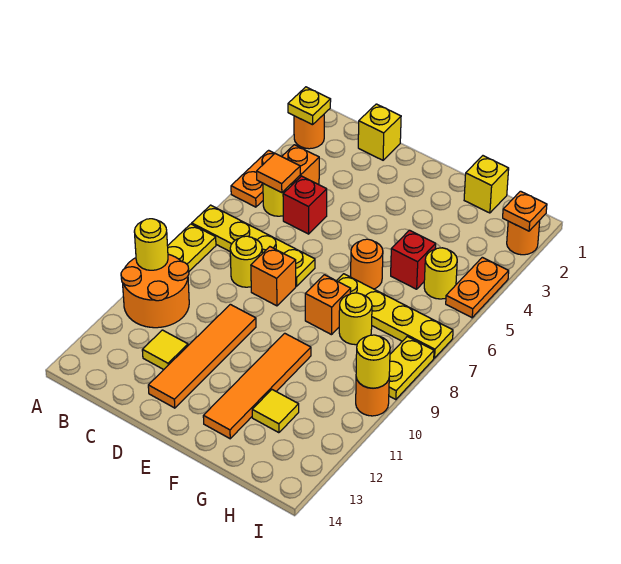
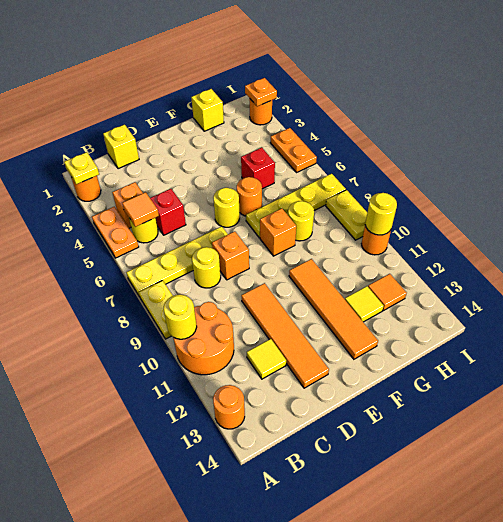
none -> orange round brick A13 level 1
yellow round brick H5 level 1 -> yellow round brick E6 level 1
none -> orange tile H12 level 1

